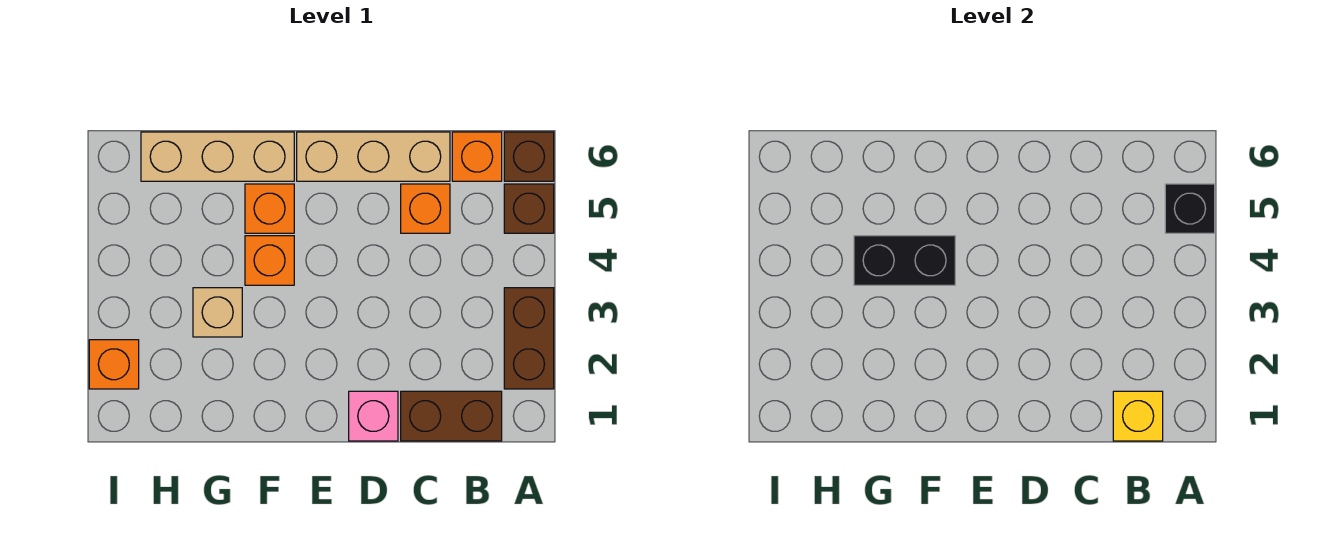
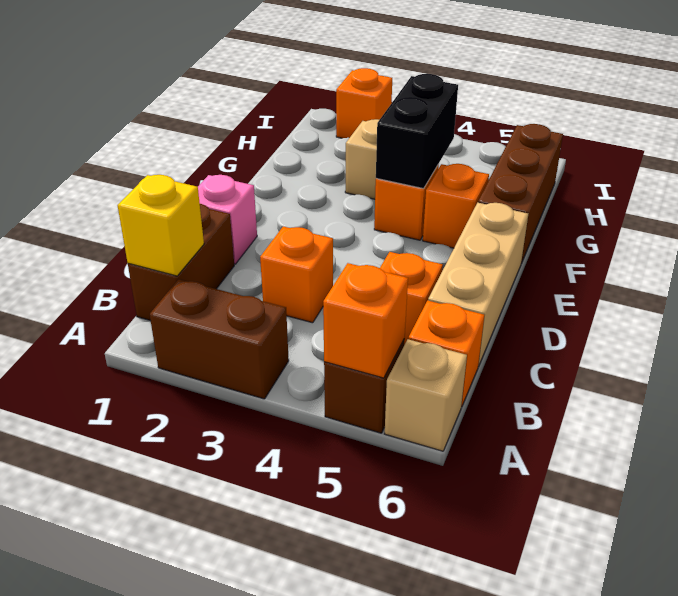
black brick A5 level 2 -> orange brick A5 level 2
brown brick A6 level 1 -> tan brick A6 level 1
none -> orange brick C3 level 1
tan brick F6:H6 level 1 -> brown brick F6:H6 level 1

